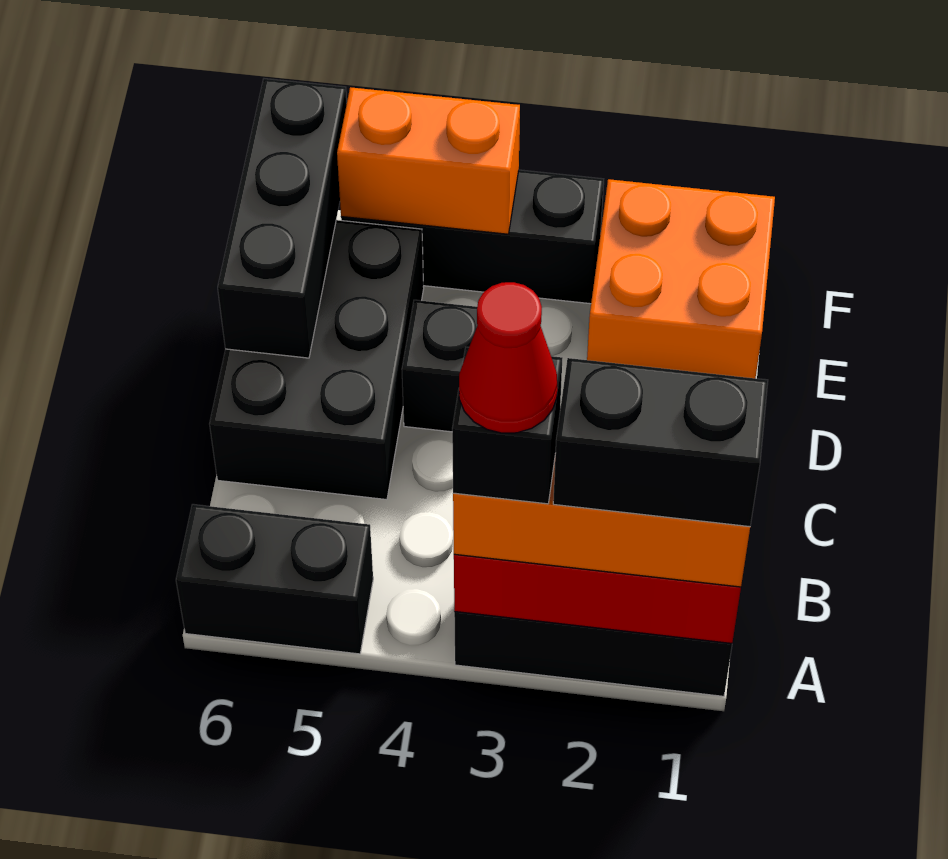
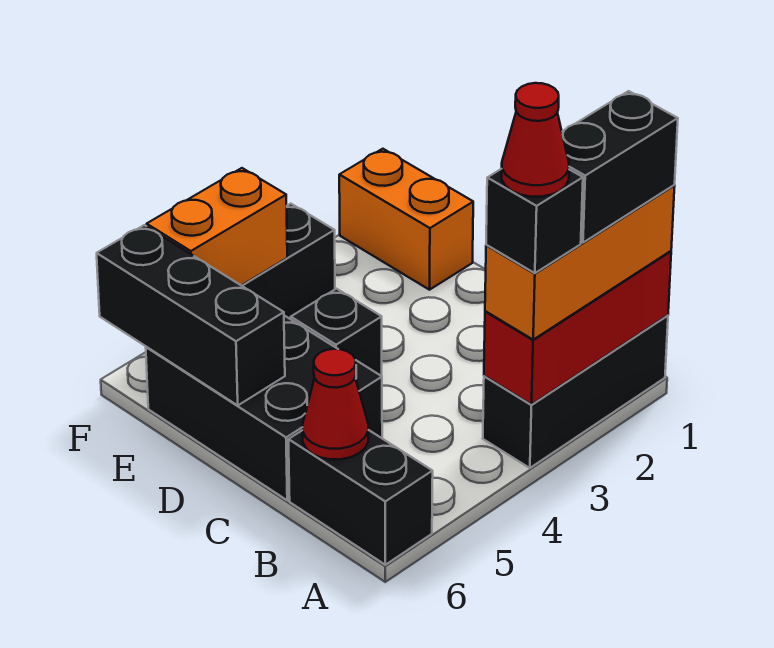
black brick A5:A6 level 1 -> black brick A6:B6 level 1
none -> red cone B6 level 2
orange brick E1:F2 level 1 -> orange brick E1:F1 level 1

